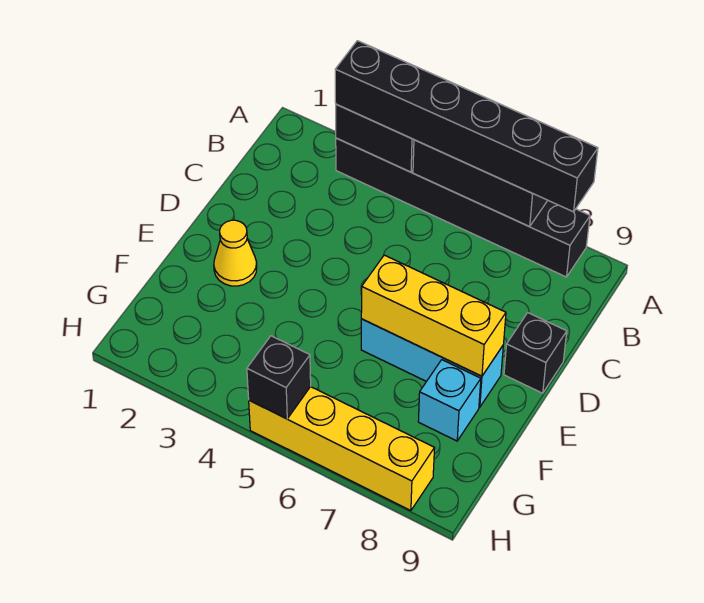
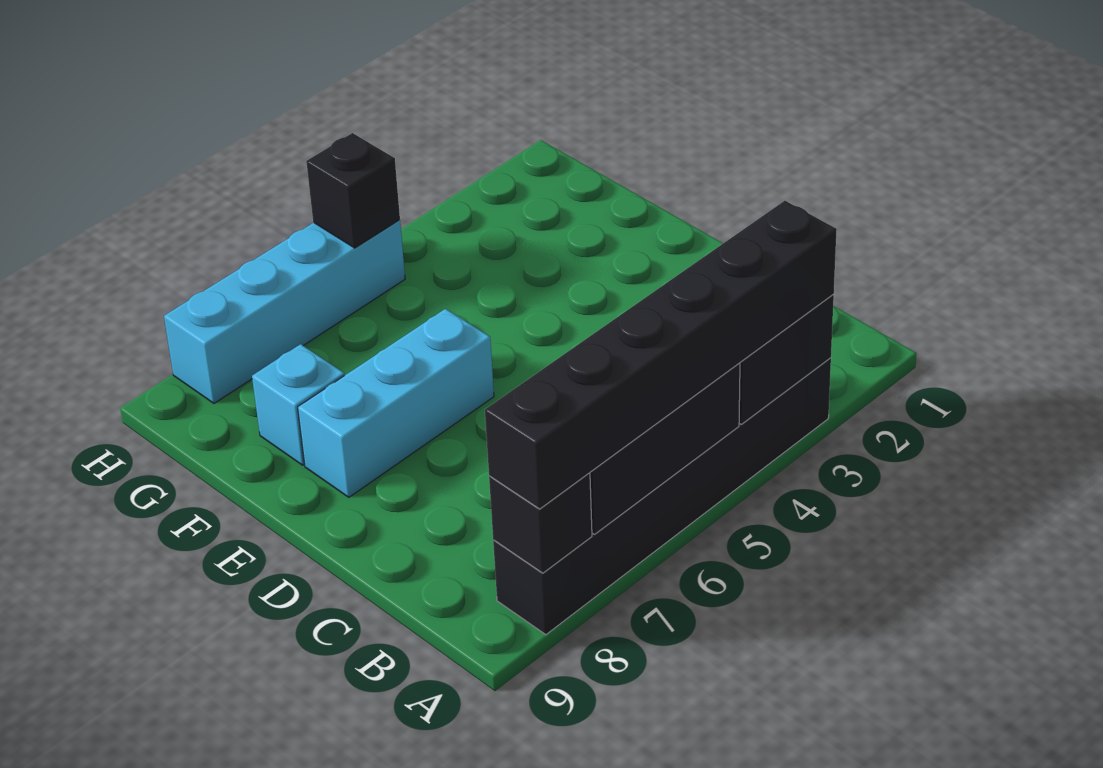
black brick D9 level 1 -> black brick A8 level 2
yellow cone E2 level 1 -> none
yellow brick E6:E8 level 2 -> none
yellow brick H5:H8 level 1 -> cyan brick H5:H8 level 1

